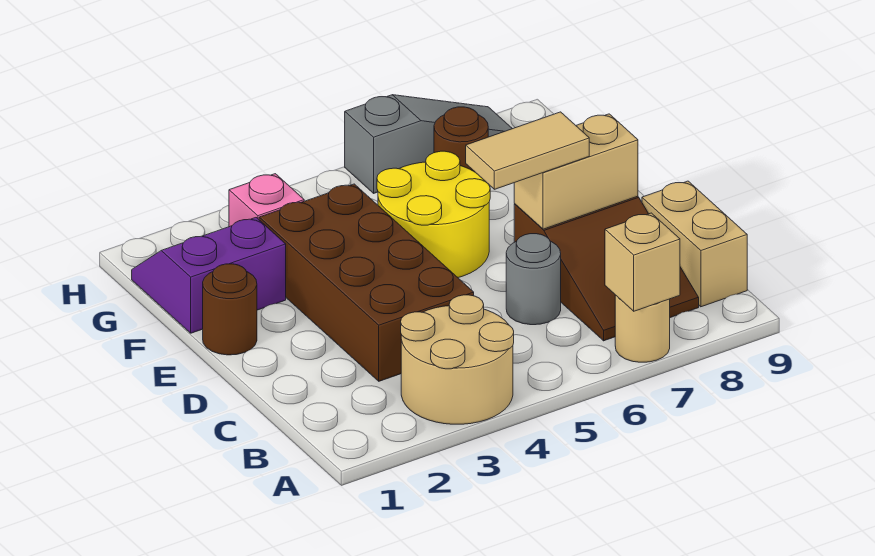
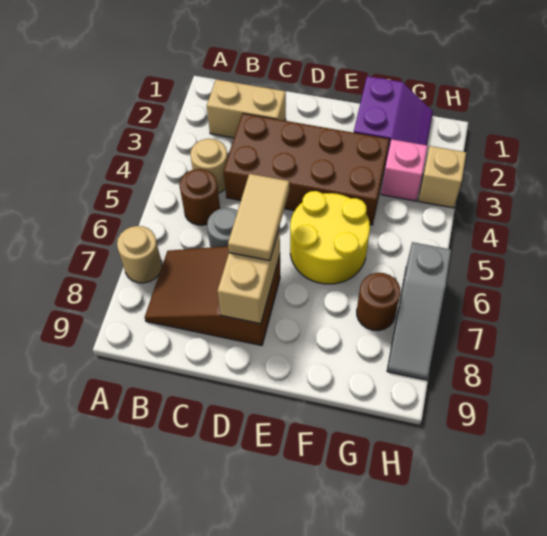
tan round brick A3:B4 level 1 -> tan round brick B4 level 1
tan brick A7 level 2 -> tan brick H3 level 1
tan brick B9:C9 level 1 -> tan brick B2:C2 level 1
brown round brick E1 level 1 -> brown round brick B5 level 1

